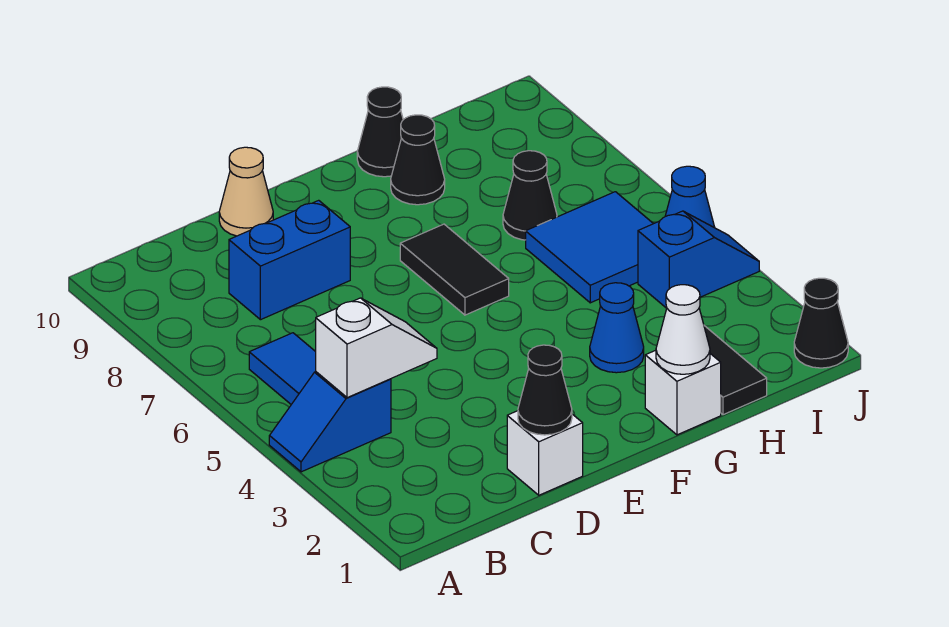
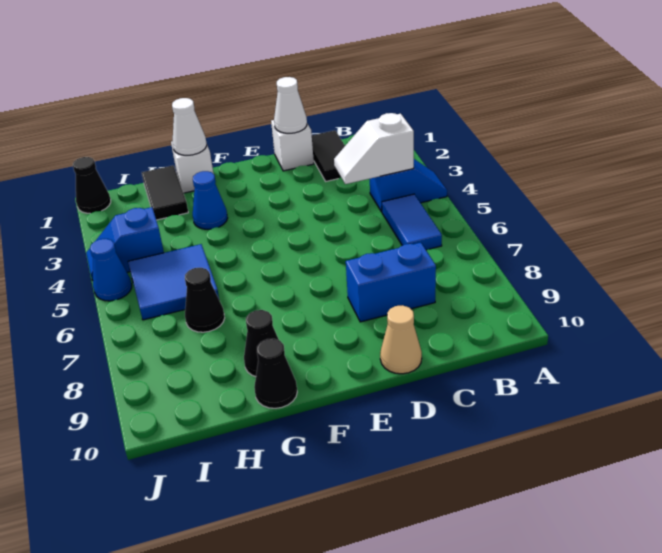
black cone D1 level 2 -> white cone D1 level 2
black tile F6:F7 level 1 -> black tile C1:C2 level 1

